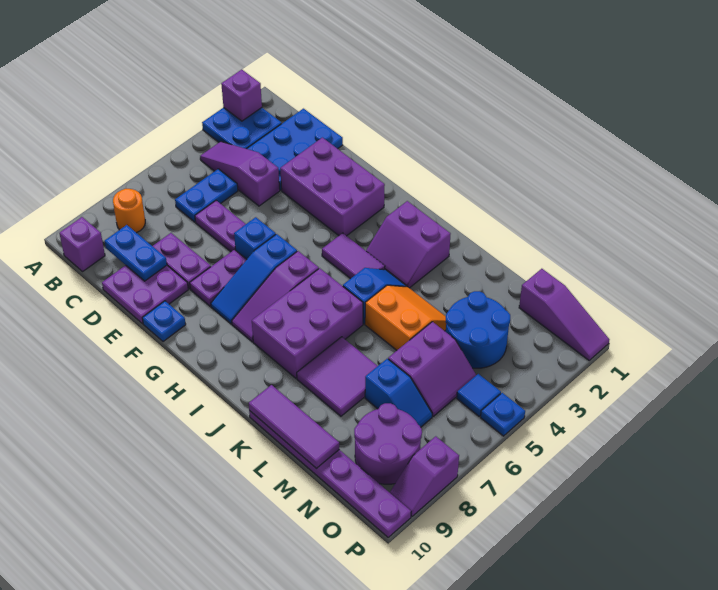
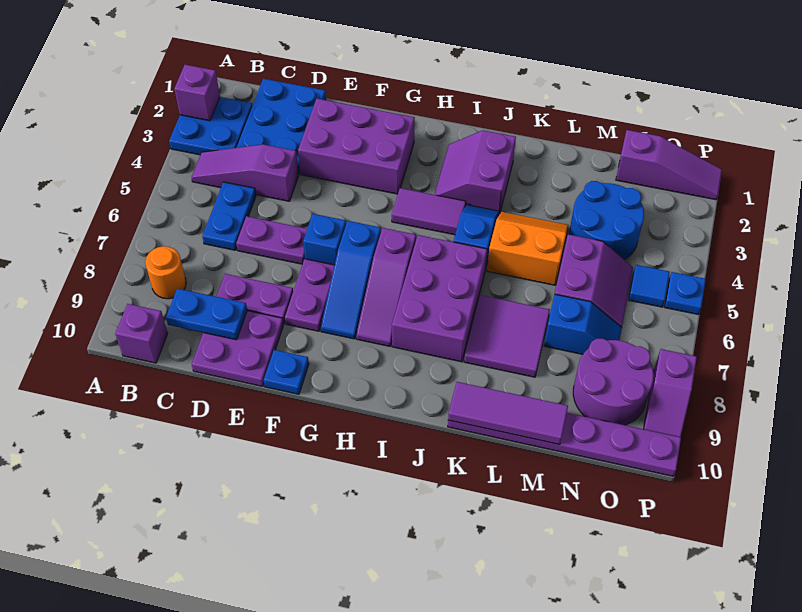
purple slope I2:J3 level 1 top 2 -> purple slope I2:J3 level 1 top J

